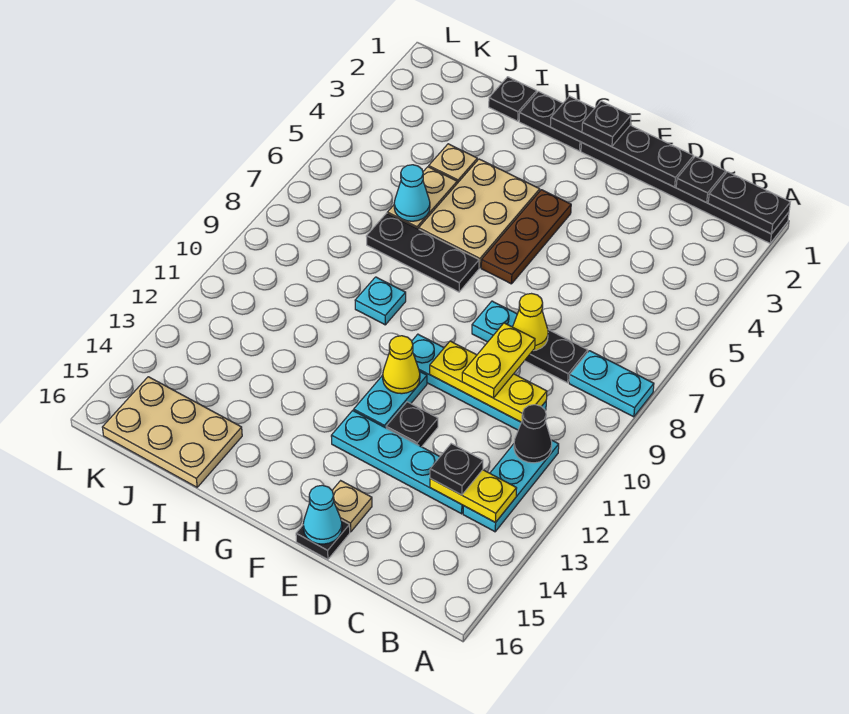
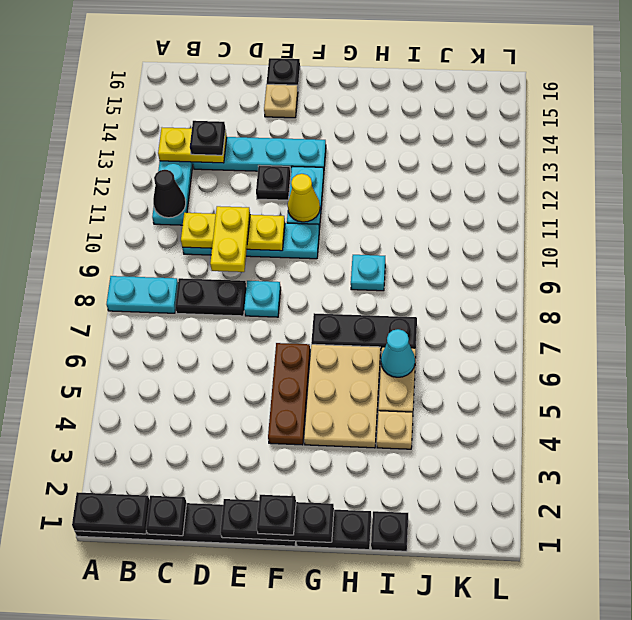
black plate D1:G1 level 2 -> black plate E1:G1 level 2
yellow cone D8 level 2 -> none
cyan cone E16 level 2 -> none
tan plate I15:K16 level 1 -> none

